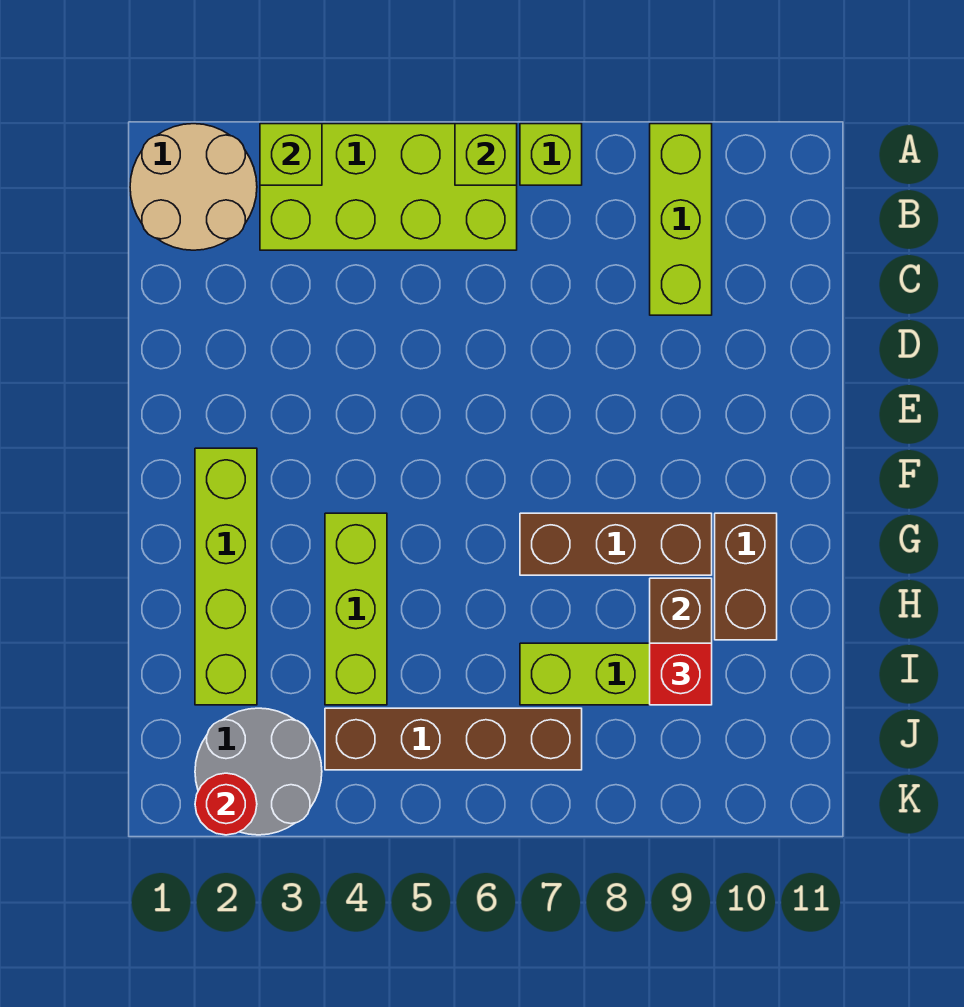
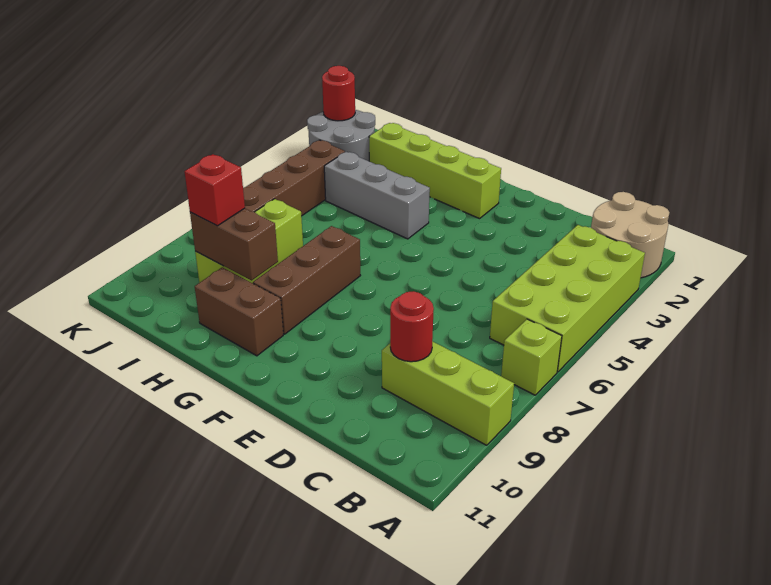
lime brick A3 level 2 -> none
lime brick A6 level 2 -> none
none -> red round brick C9 level 2
lime brick G4:I4 level 1 -> grey brick G4:I4 level 1

